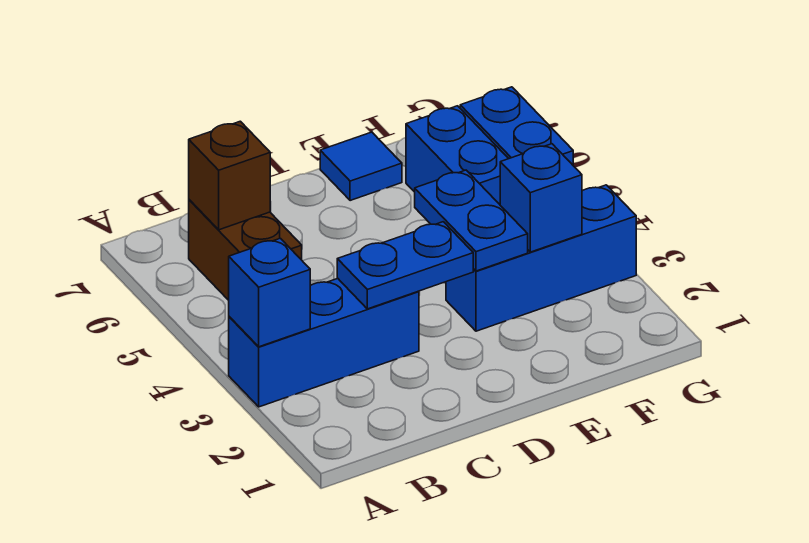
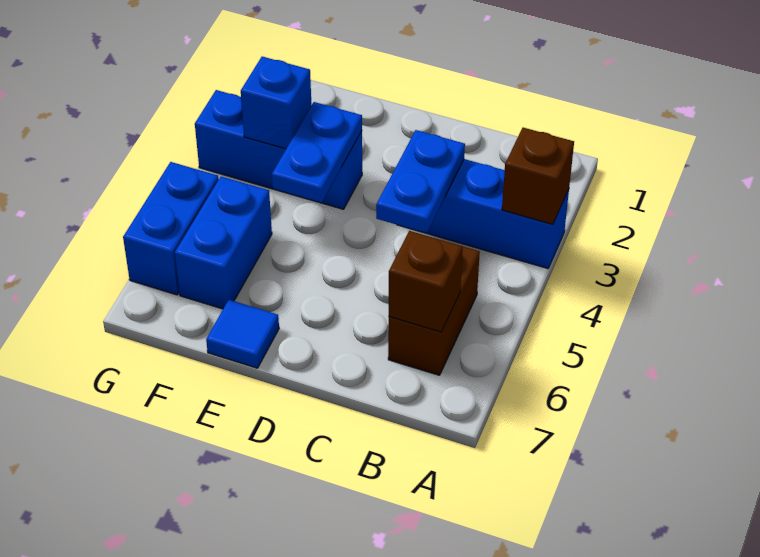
blue brick A3 level 2 -> brown brick A3 level 2
blue plate C3:D3 level 2 -> blue plate C3:C4 level 2

